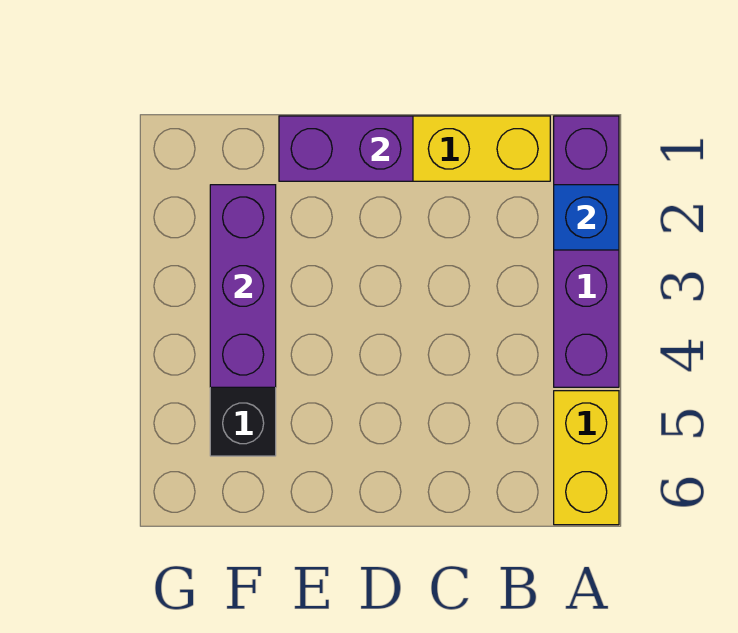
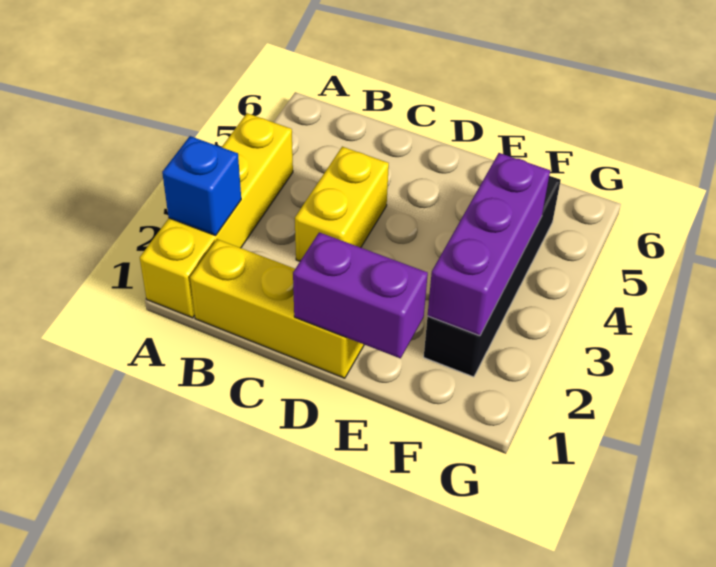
purple brick A1:A4 level 1 -> yellow brick A1:A4 level 1
yellow brick A5:A6 level 1 -> yellow brick C3:C4 level 1

